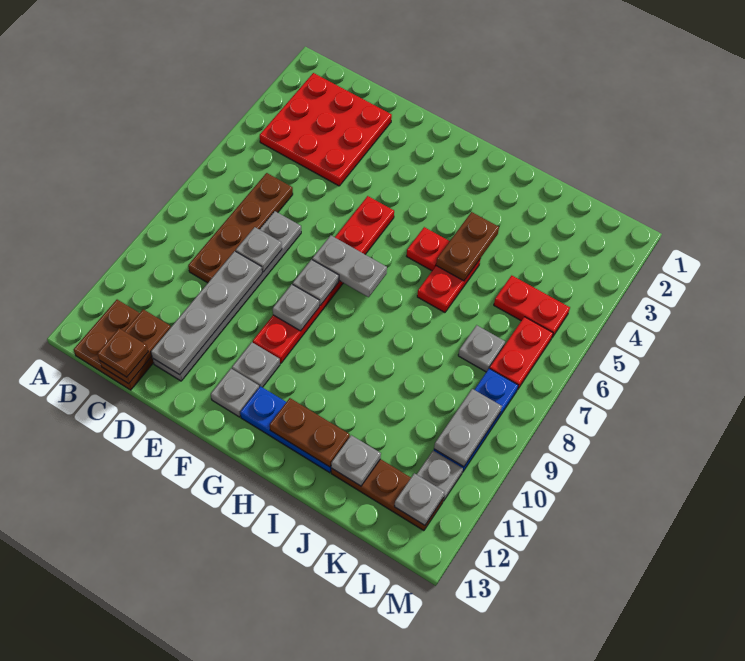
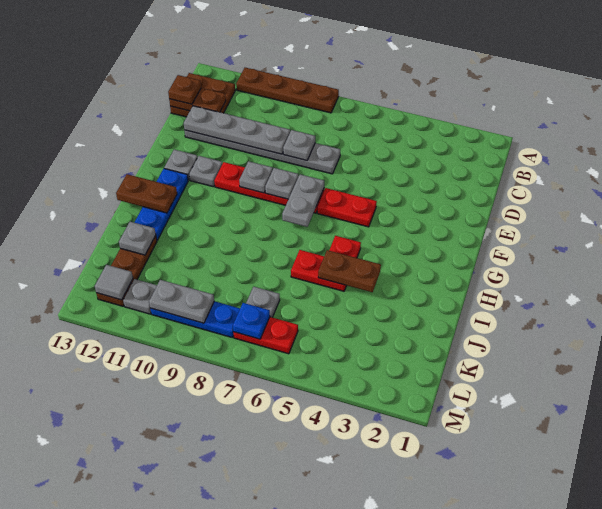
red plate B2:D4 level 1 -> none
brown plate C6:C9 level 1 -> brown plate A8:A11 level 1
brown plate H12:I12 level 2 -> brown plate H12:H13 level 2
red plate K5:L5 level 1 -> none
none -> blue plate L7 level 2
grey plate L12 level 2 -> grey tile L12 level 2

